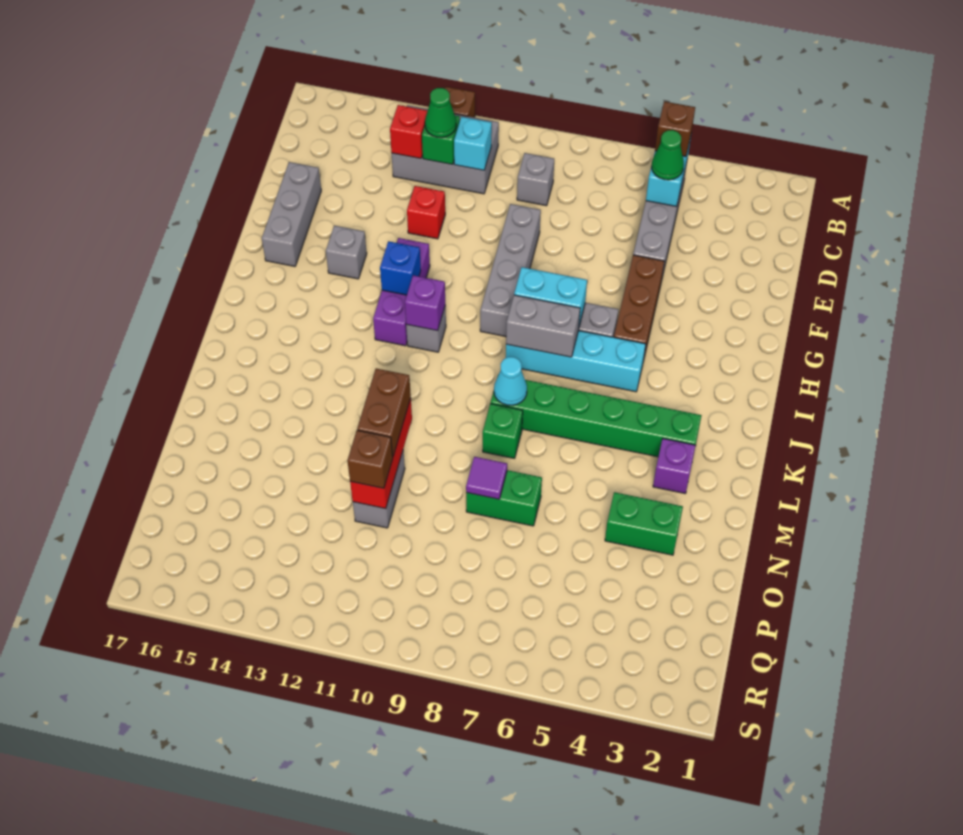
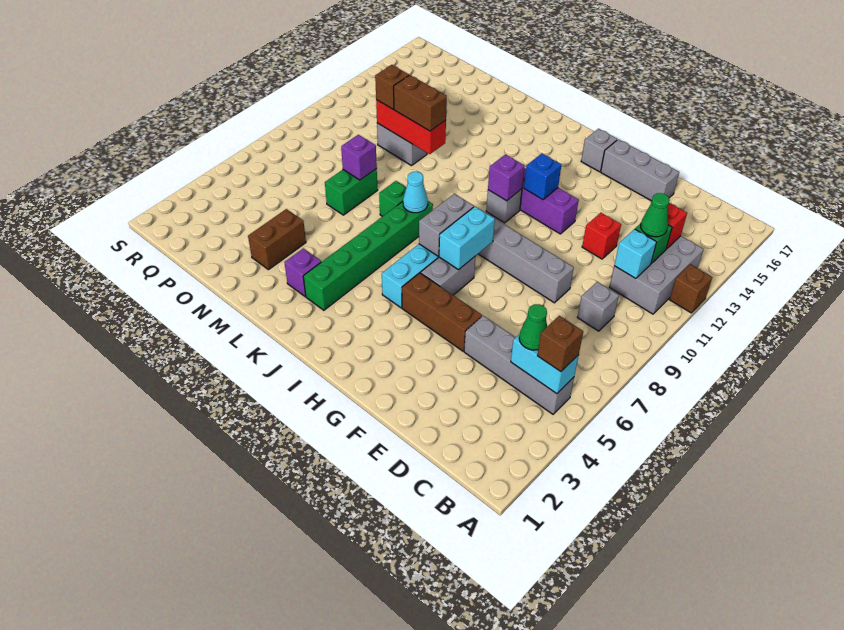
grey brick G14 level 1 -> grey brick H16 level 1
green brick N3:N4 level 1 -> brown brick N3:N4 level 1
purple tile N8 level 2 -> purple brick N8 level 2

